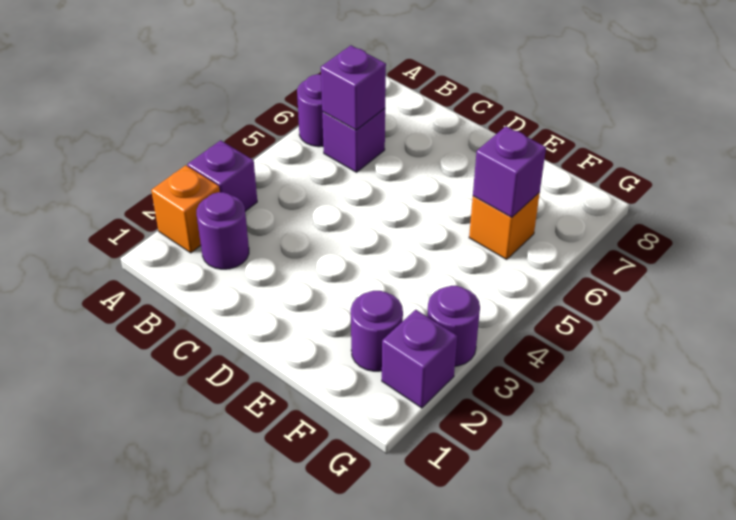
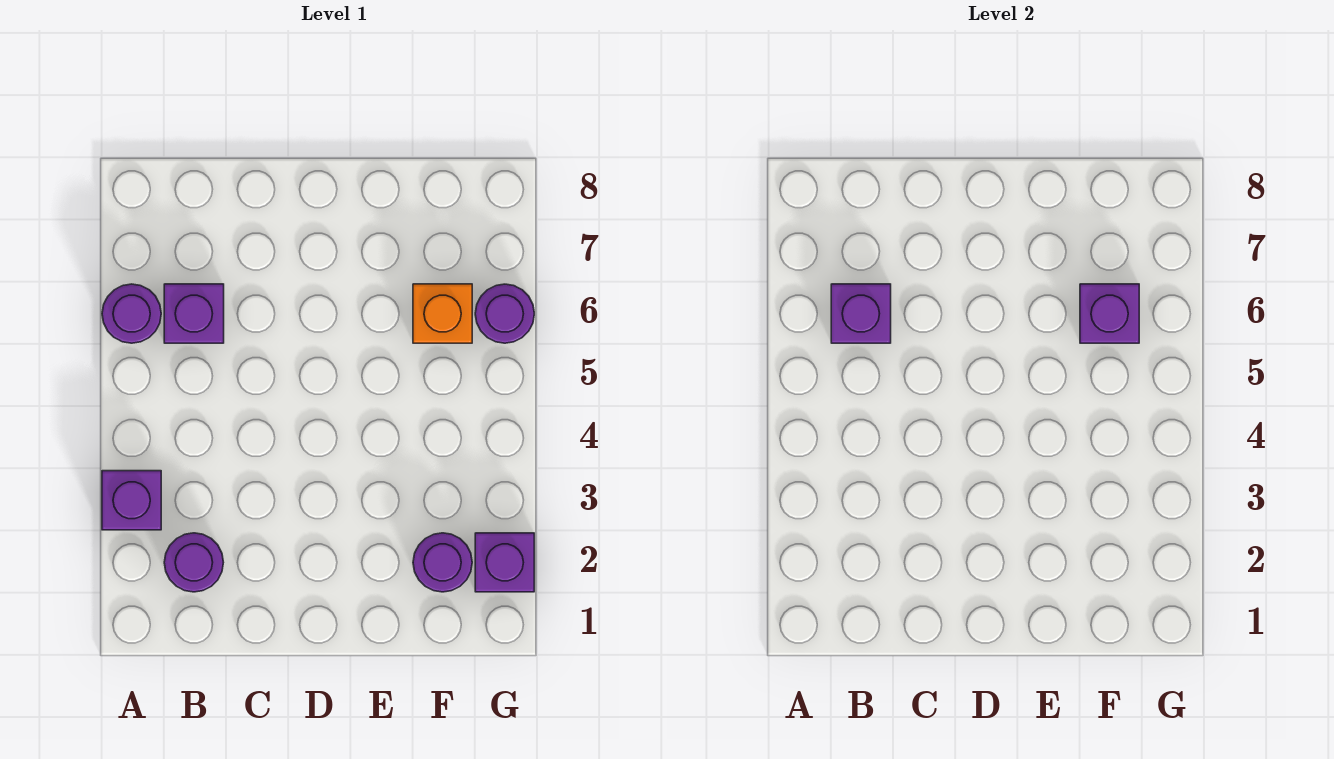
orange brick A2 level 1 -> none
purple round brick G3 level 1 -> purple round brick G6 level 1

